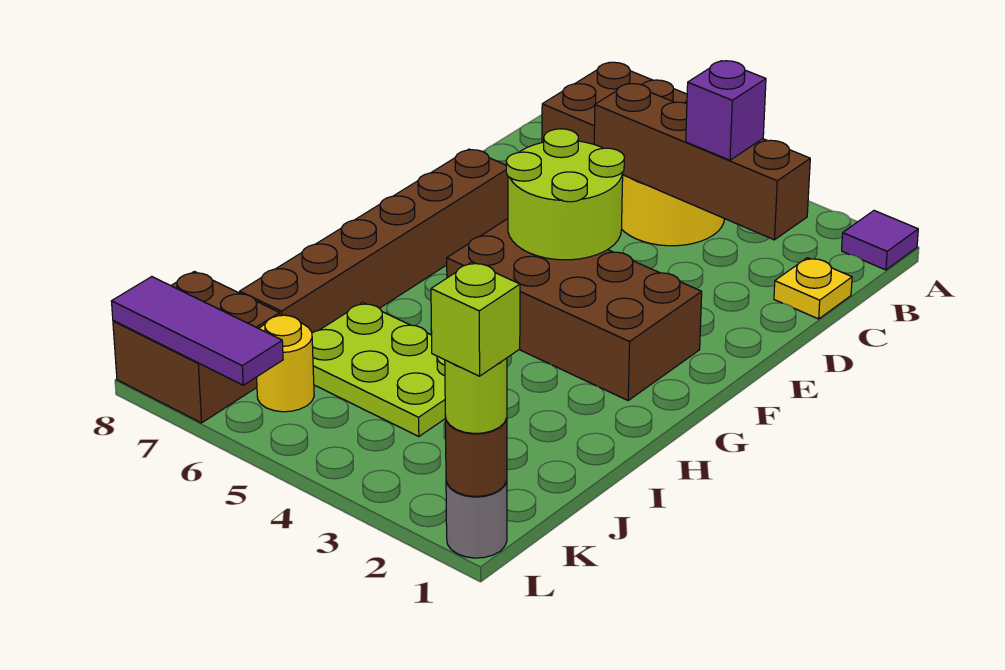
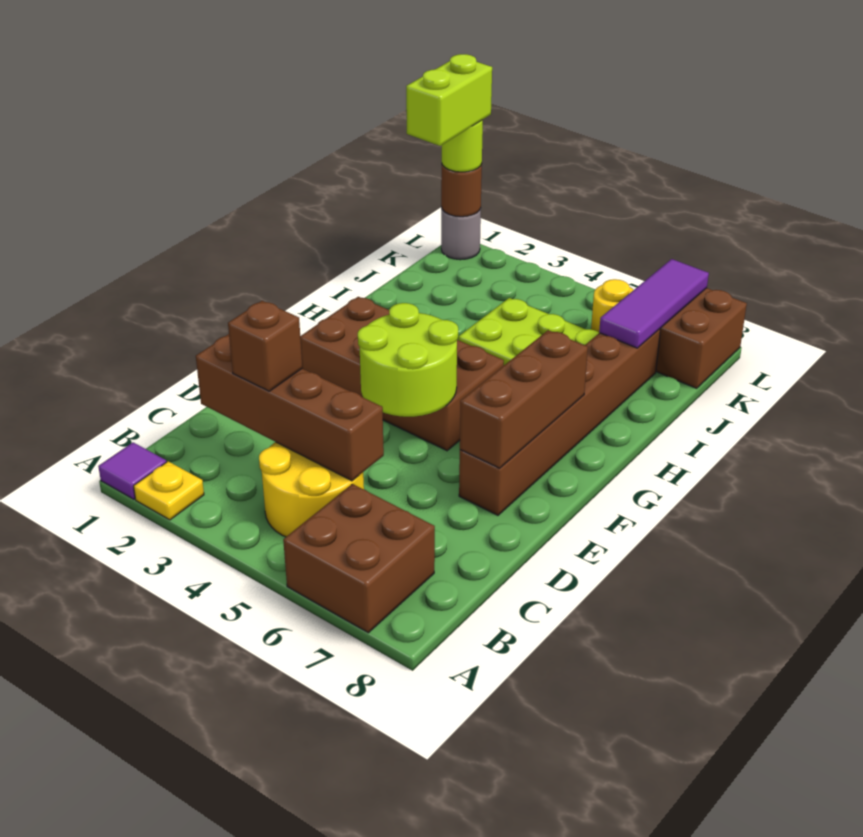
yellow plate C1 level 1 -> yellow plate A2 level 1
purple brick C3 level 3 -> brown brick C3 level 3
none -> brown brick E7:G7 level 2
lime brick L1 level 4 -> lime brick K1:L1 level 4
purple tile L6:L8 level 2 -> purple tile J7:L7 level 2

